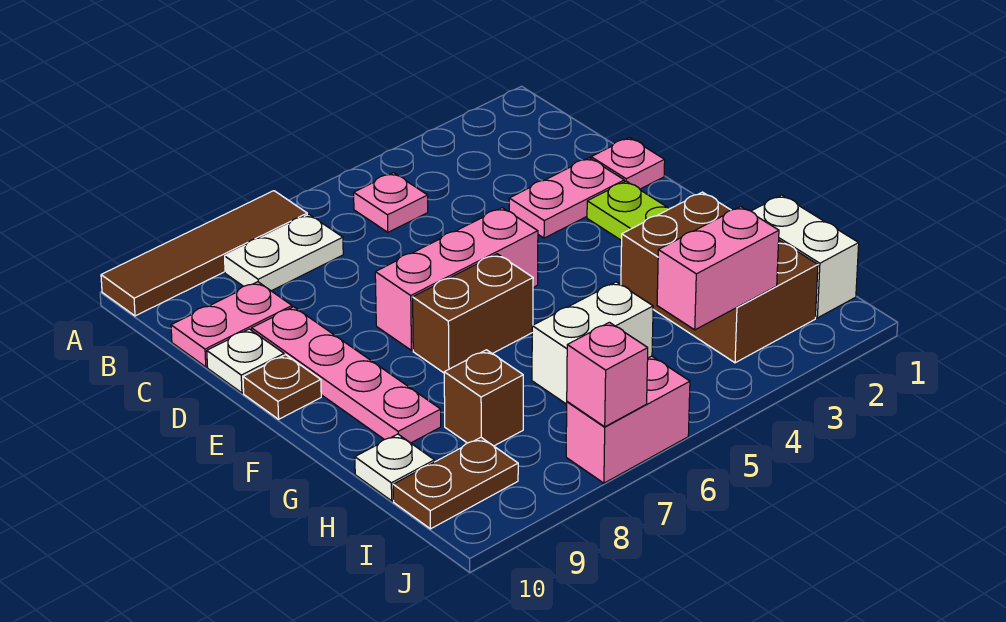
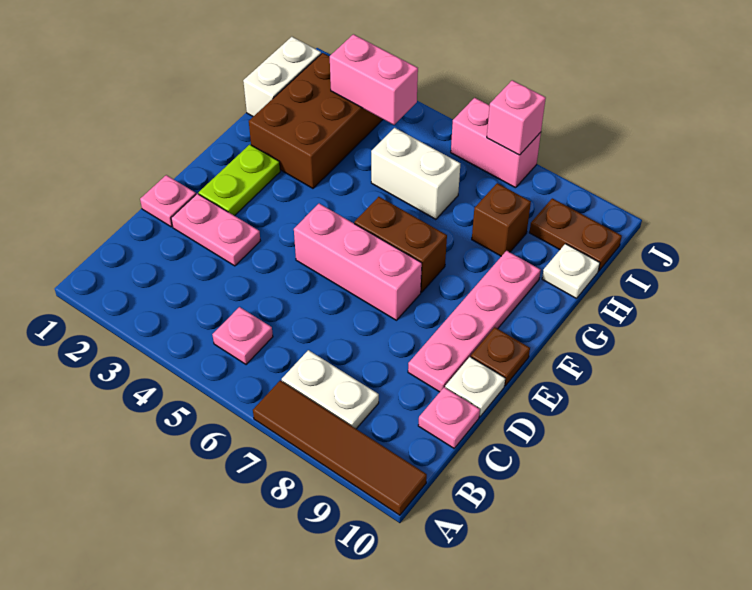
pink plate C9:C10 level 1 -> pink plate C10 level 1

